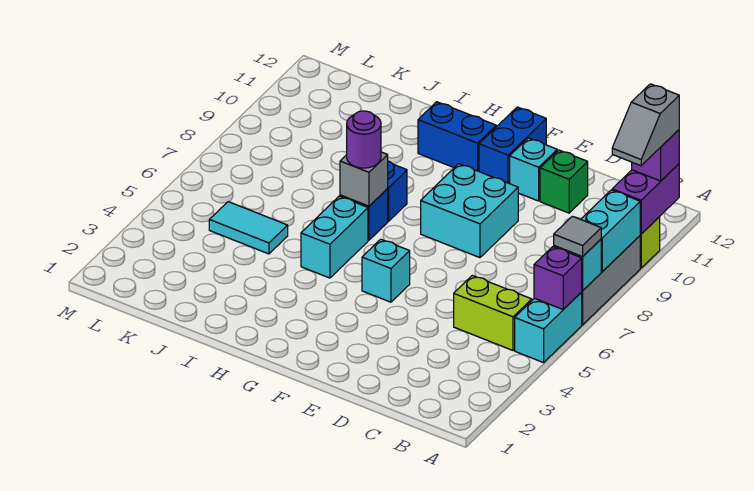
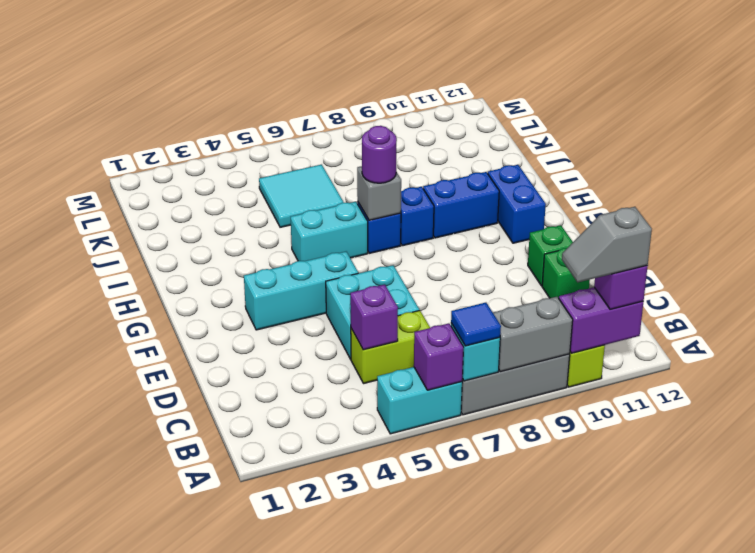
grey tile A7 level 3 -> blue tile A7 level 3
cyan brick A8:A9 level 2 -> grey brick A8:A9 level 2
lime brick B5:C5 level 1 -> lime brick C5:C6 level 1
none -> purple brick C5 level 2
cyan brick E8:F9 level 1 -> cyan brick D5:E6 level 1
cyan brick E11 level 1 -> green brick E11 level 1
cyan brick F5 level 1 -> cyan brick F3:F5 level 1
blue brick F11:F12 level 1 -> blue brick H9:H10 level 1
cyan tile J5:K5 level 1 -> cyan tile J5:K6 level 1

